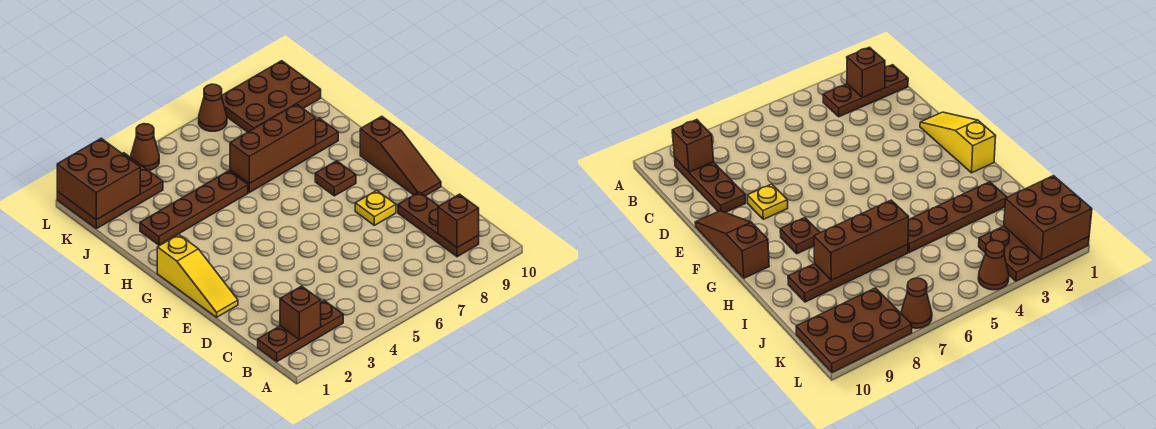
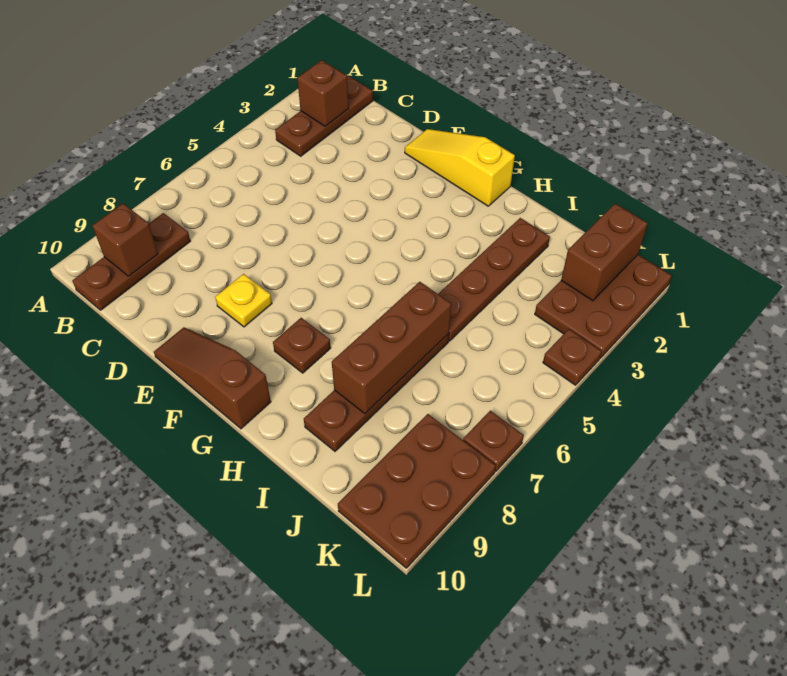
brown plate B9:D9 level 1 -> brown plate B8:B10 level 1
brown brick K1:L2 level 2 -> brown brick K1:K2 level 2
brown cone L4 level 1 -> brown plate L4 level 1
brown cone L7 level 1 -> brown plate L7 level 1

